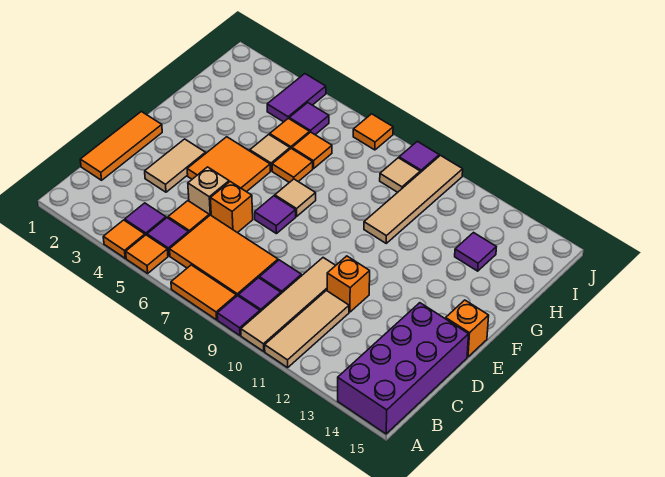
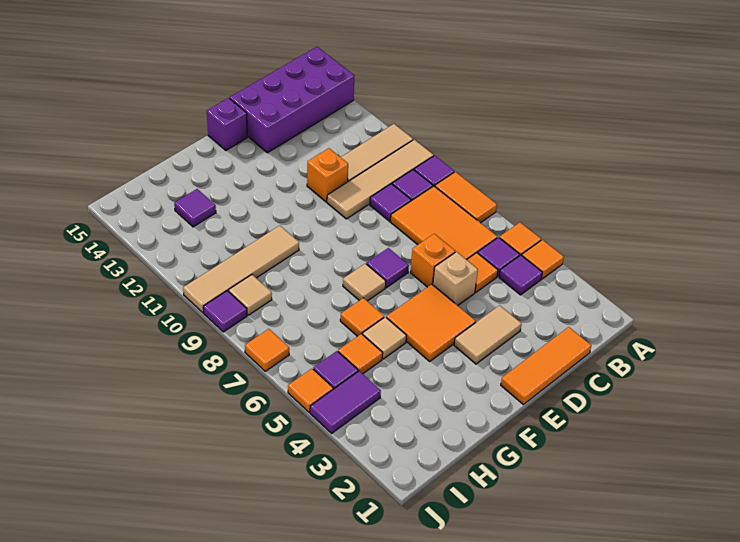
orange brick E15 level 1 -> purple brick E15 level 1
orange tile H6 level 1 -> orange tile J5 level 1

